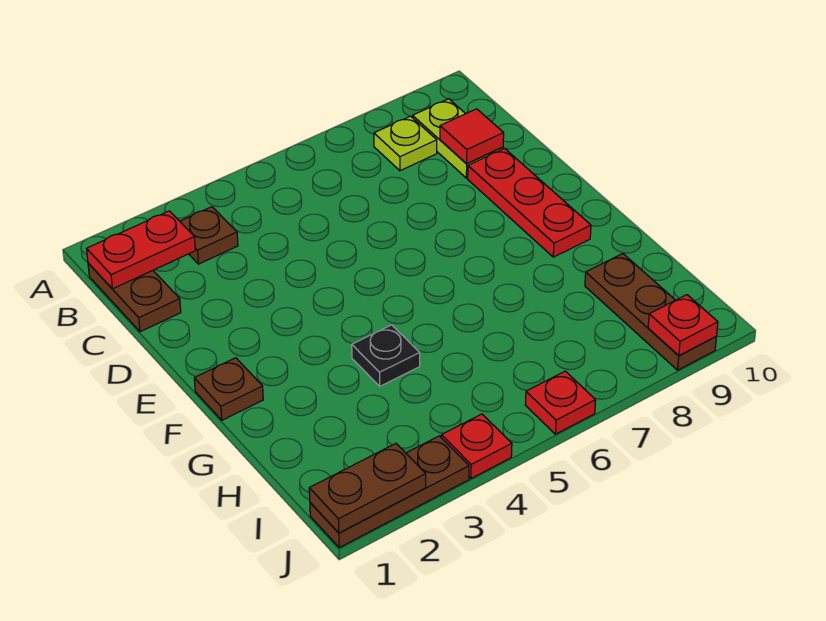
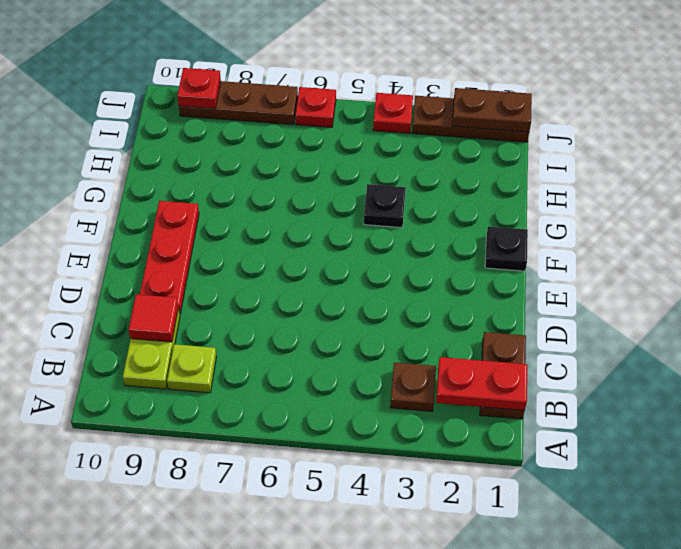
brown plate F1 level 1 -> black plate F1 level 1
brown plate H9:J9 level 1 -> brown plate J7:J9 level 1

